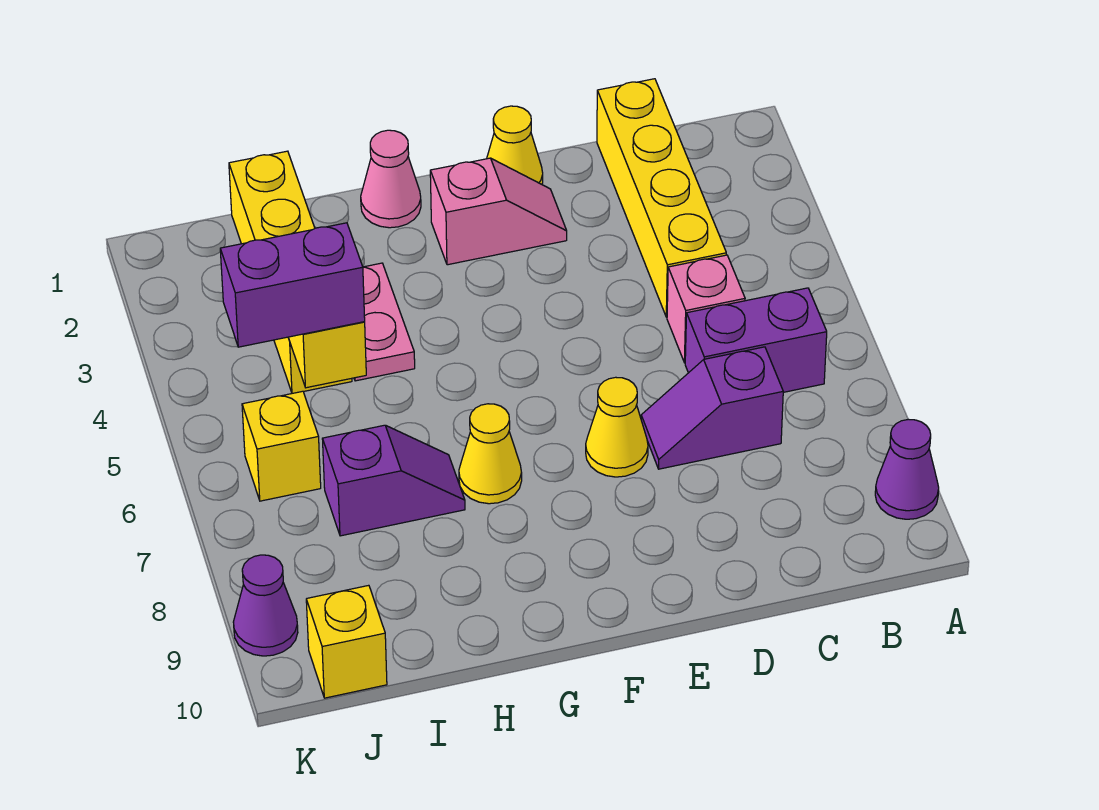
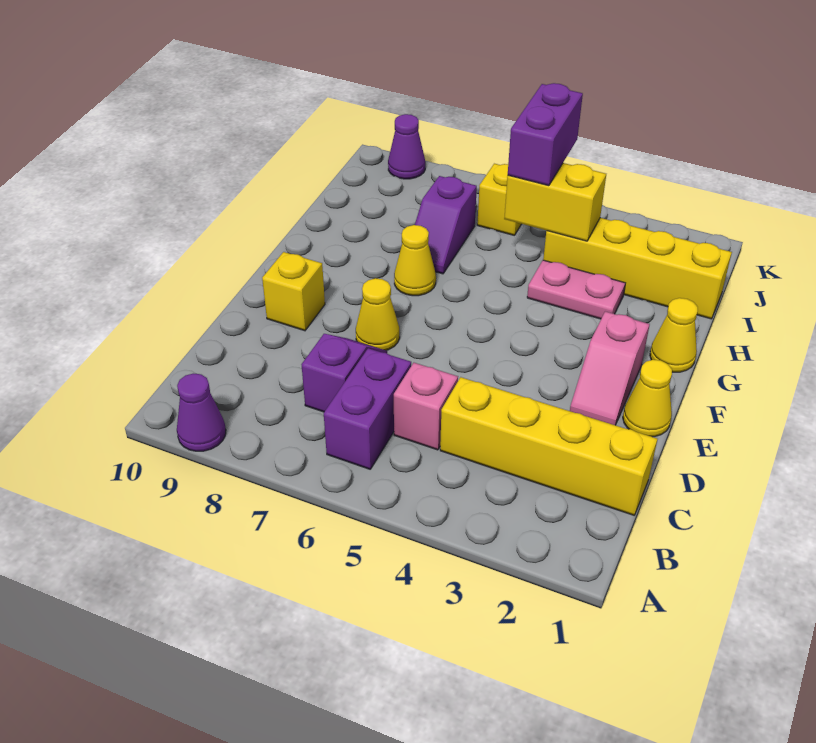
pink cone G1 level 1 -> yellow cone G1 level 1
yellow brick J10 level 1 -> yellow brick E9 level 1

